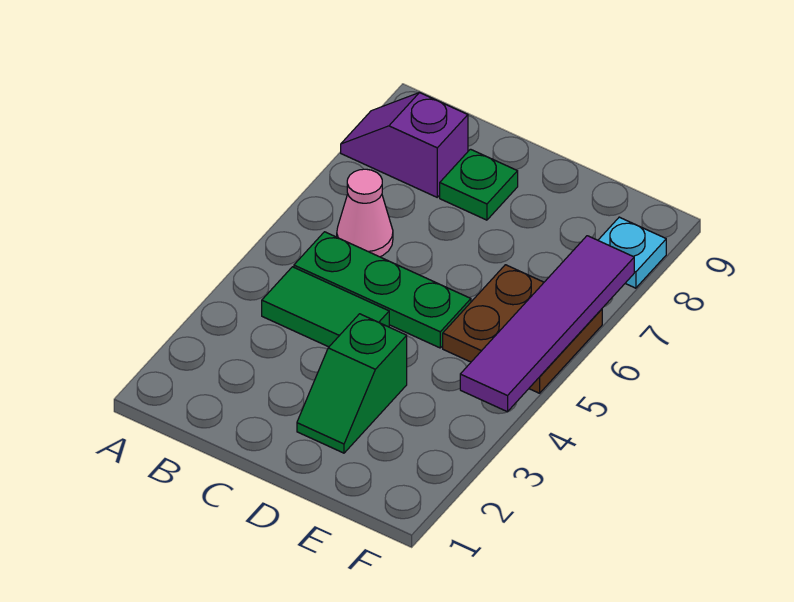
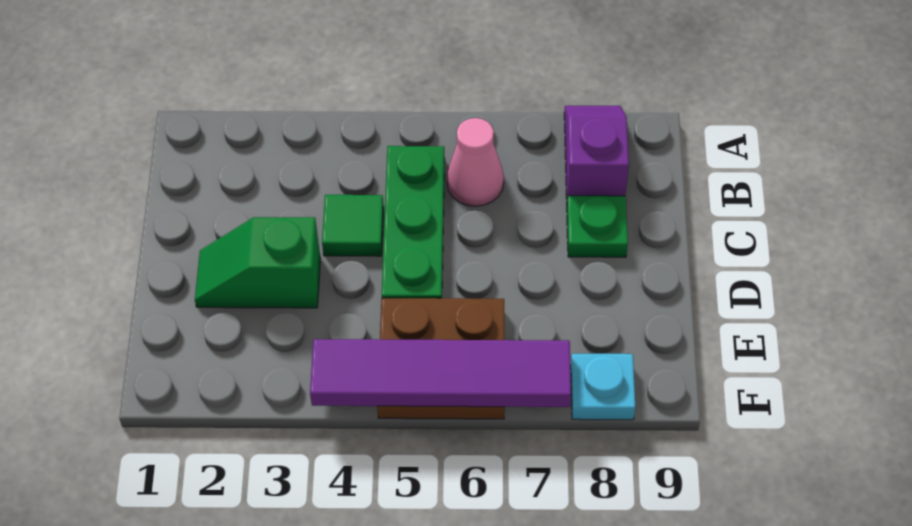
green tile B4:C4 level 1 -> green tile C4 level 1

